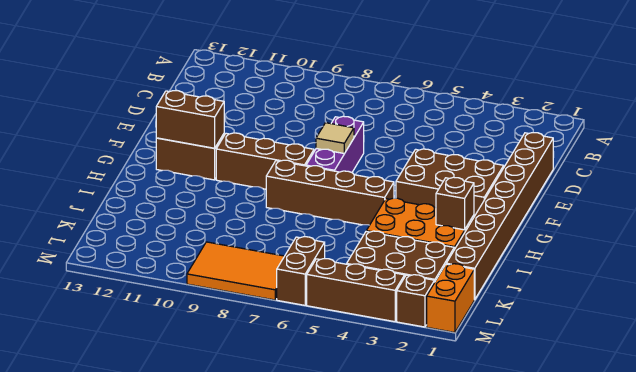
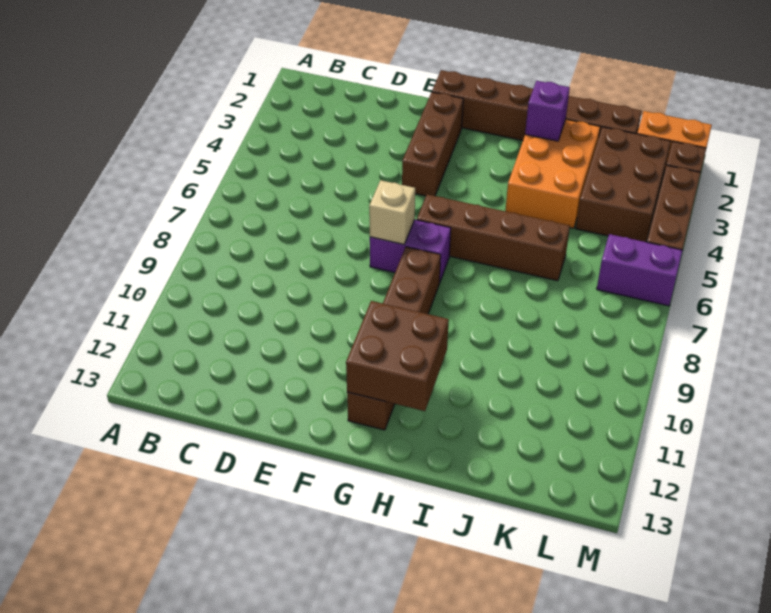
brown brick D1:K1 level 1 -> brown brick F1:K1 level 1
purple brick E7:G7 level 1 -> purple brick F7:G7 level 1
brown brick F2:G4 level 1 -> brown brick F2:F4 level 1
tan tile F7 level 2 -> tan brick F7 level 2
brown brick G11:G12 level 2 -> brown brick G11:H12 level 2
brown brick H5:H8 level 1 -> brown brick G6:J6 level 1
brown brick I2 level 2 -> purple brick I2 level 2
brown brick L6:M6 level 1 -> purple brick L6:M6 level 1
orange tile L7:M9 level 1 -> none

